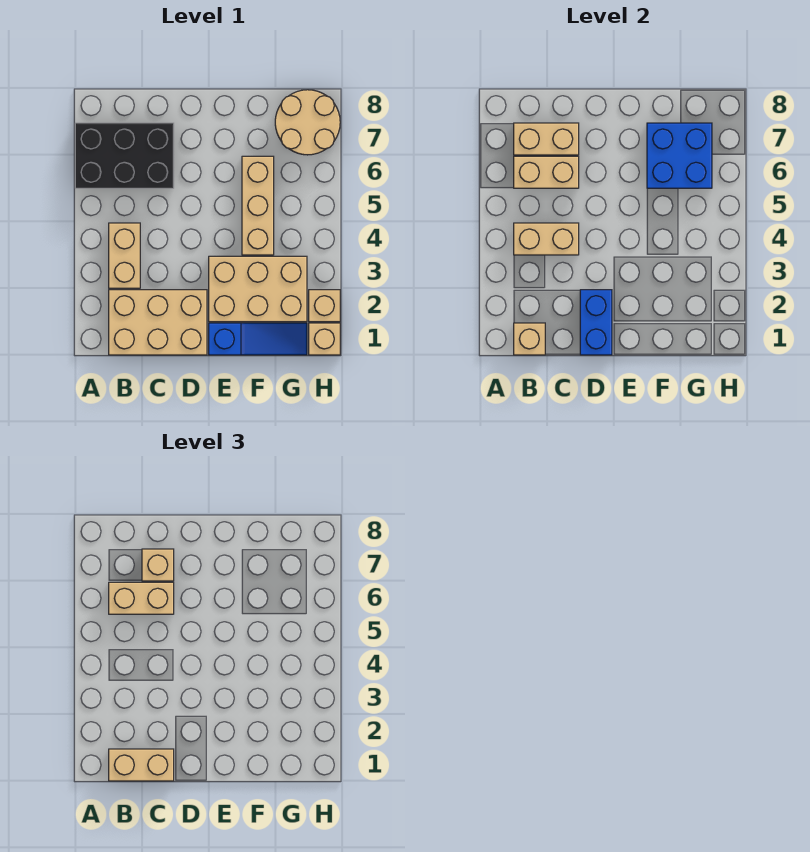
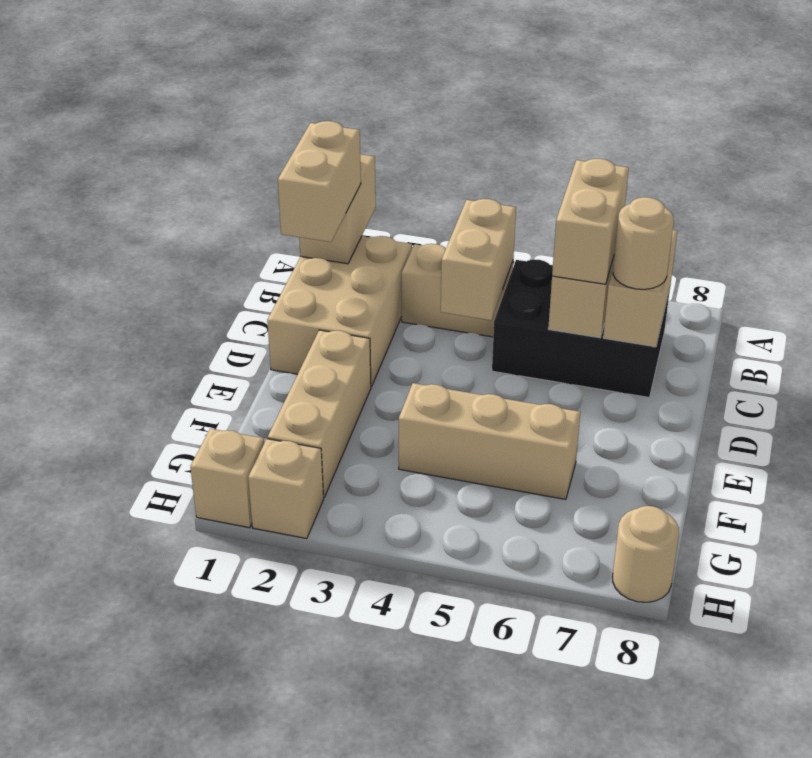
black brick A6:C7 level 1 -> black brick B5:C7 level 1
tan brick B1 level 2 -> tan brick A1:B1 level 2
tan brick C7 level 3 -> tan round brick C7 level 3
blue brick D1:D2 level 2 -> none
blue slope E1:G1 level 1 top E -> none
tan brick E2:G3 level 1 -> tan brick E2:G2 level 1
blue brick F6:G7 level 2 -> none
tan round brick G7:H8 level 1 -> tan round brick H8 level 1

